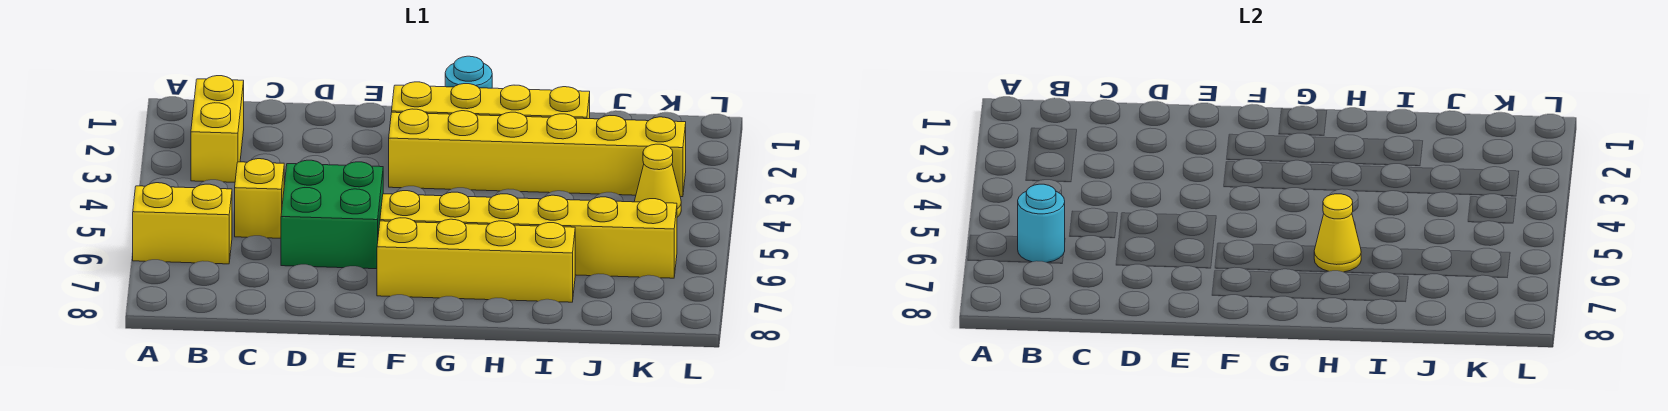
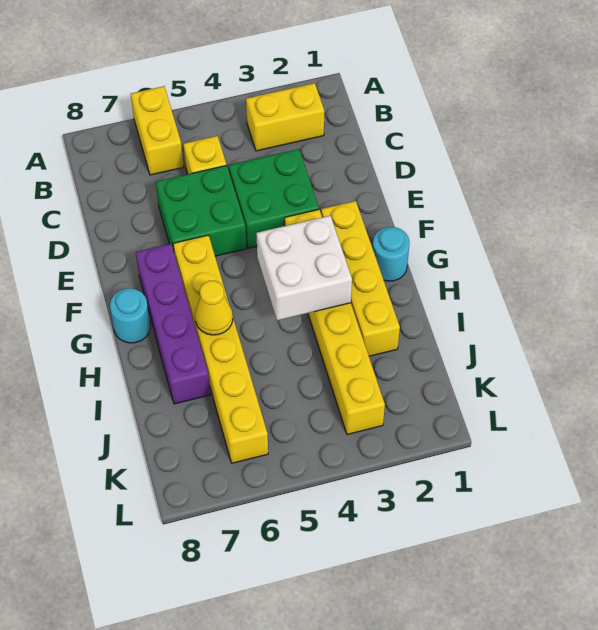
cyan round brick B6 level 2 -> cyan round brick G8 level 1
none -> green brick D3:E4 level 1
yellow brick F7:I7 level 1 -> purple brick F7:I7 level 1
none -> white brick G3:H4 level 2
yellow cone K4 level 1 -> none

